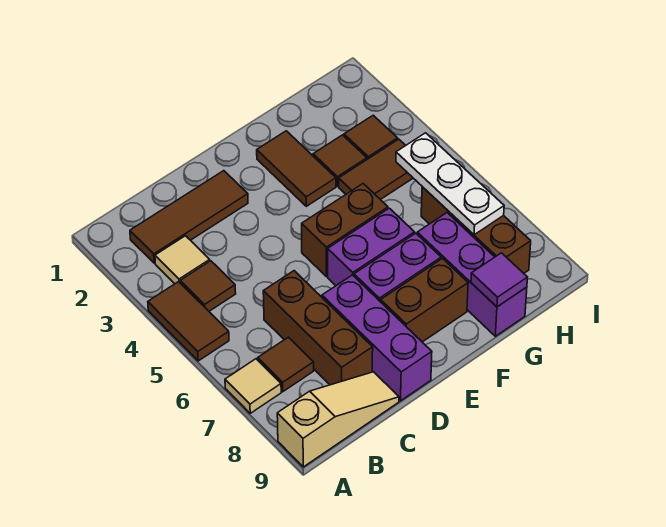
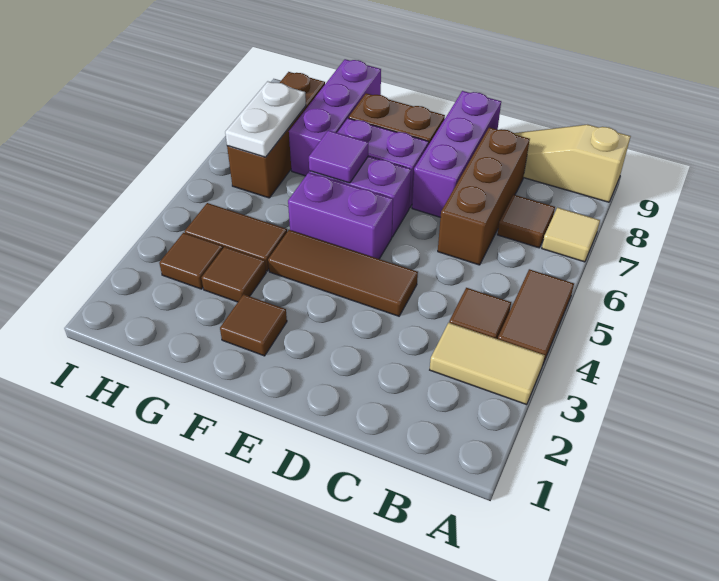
brown tile B2:D2 level 1 -> brown tile D4:F4 level 1
tan tile B3 level 1 -> tan tile A3:B3 level 1
brown brick E5:F5 level 1 -> purple brick E5:F5 level 1
brown tile F2:F3 level 1 -> brown tile F2 level 1
purple tile G9 level 2 -> purple tile F6 level 2
white plate H5:H7 level 2 -> white plate H6:H7 level 2

